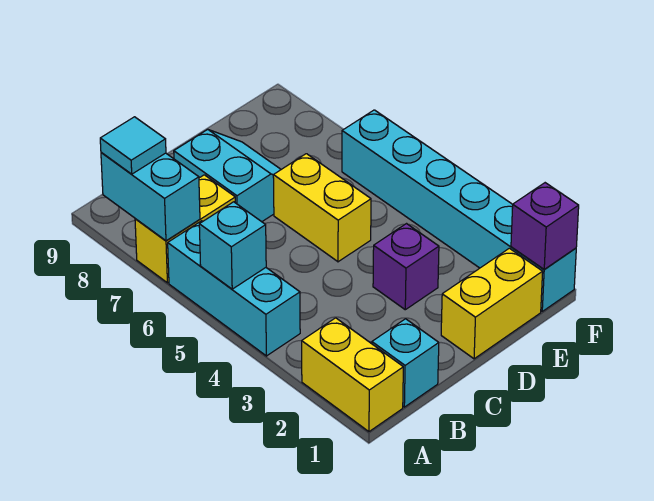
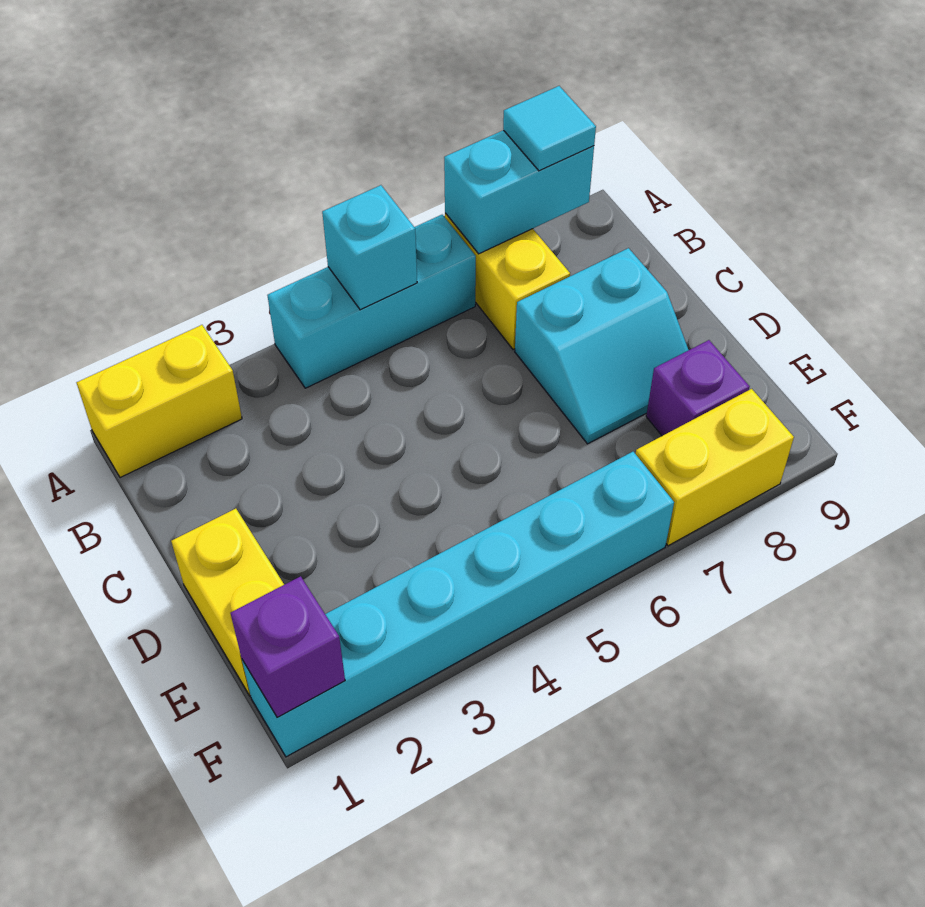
cyan brick B1 level 1 -> none
purple brick D3 level 1 -> purple brick E8 level 1
yellow brick D5:D6 level 1 -> yellow brick F7:F8 level 1

